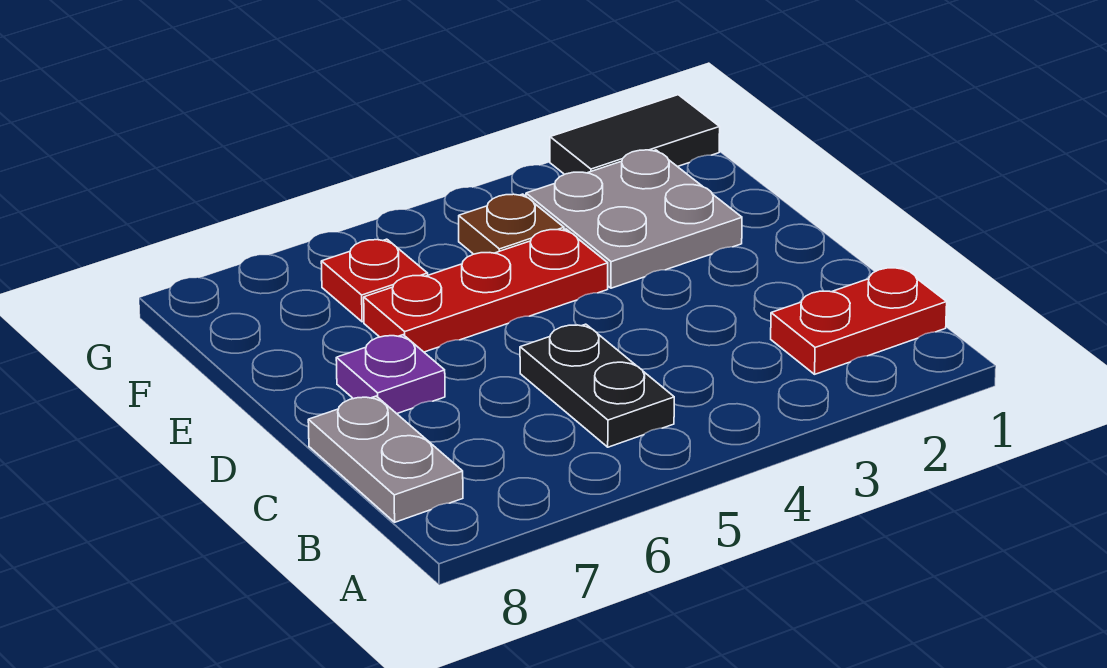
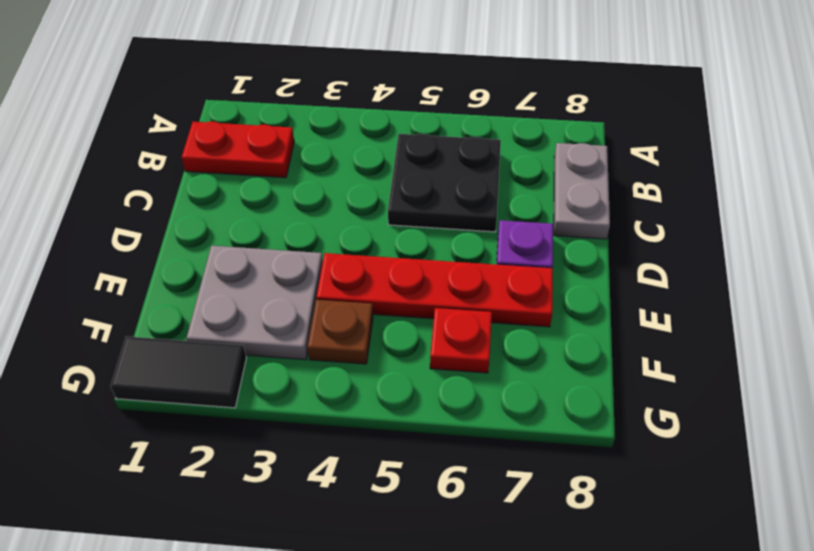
black plate B5:C5 level 1 -> black plate B5:C6 level 1
red plate E4:E6 level 1 -> red plate E4:E7 level 1

